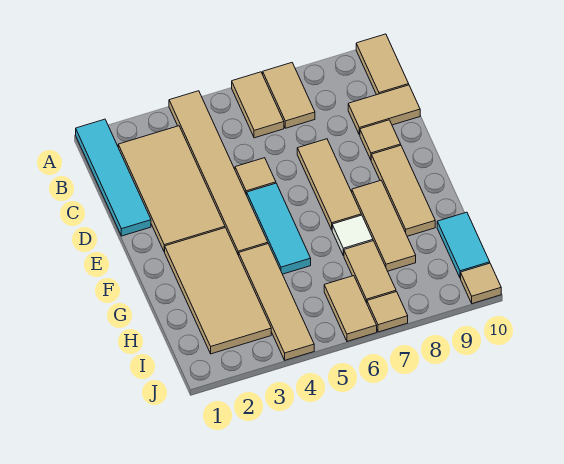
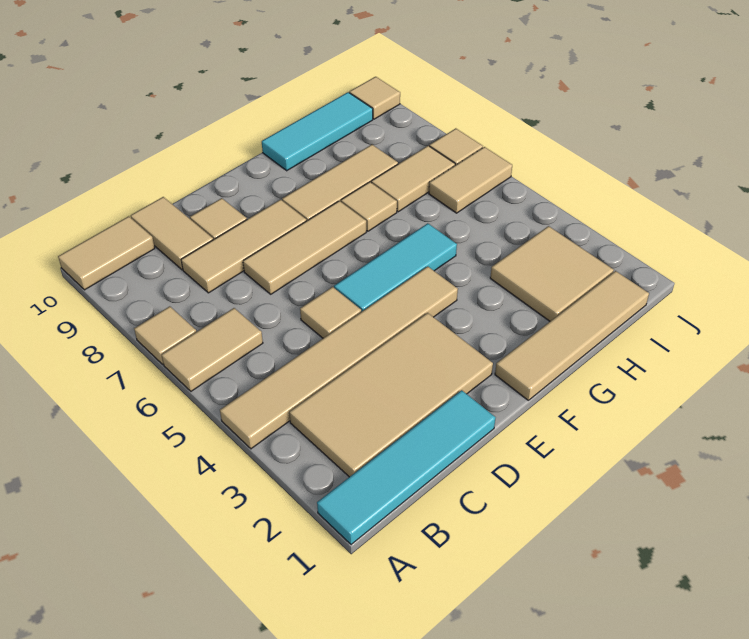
tan tile A7:B7 level 1 -> tan tile A7 level 1
tan tile E9:G9 level 1 -> tan tile C8:E8 level 1
tan tile F2:I3 level 1 -> tan tile H2:I3 level 1
tan tile G4:J4 level 1 -> tan tile F1:I1 level 1
white tile G7 level 1 -> tan tile G7 level 1
cyan tile H10:I10 level 1 -> cyan tile G10:I10 level 1

